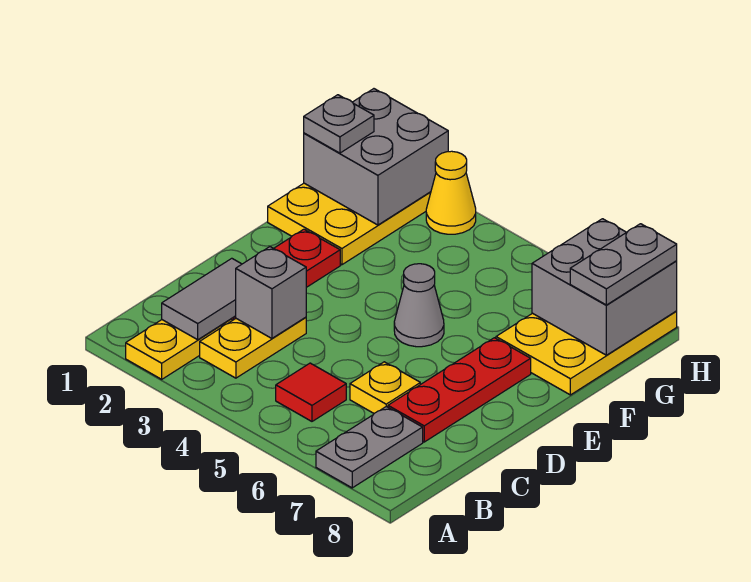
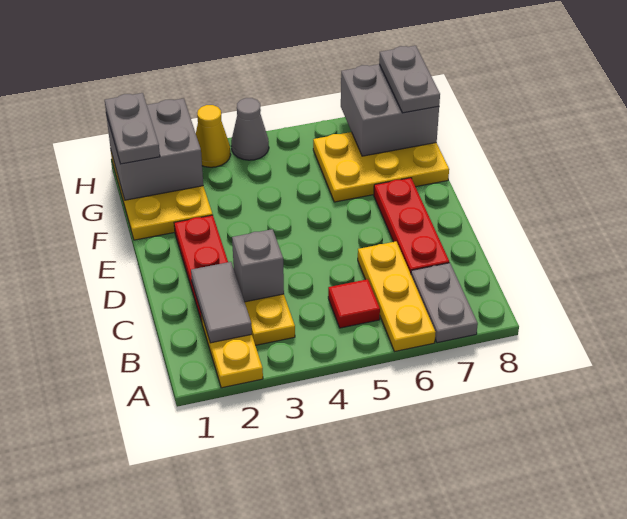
yellow plate C6 level 1 -> yellow plate A6:C6 level 1
grey cone E5 level 1 -> grey cone H4 level 1
yellow plate F7:H8 level 1 -> yellow plate F6:G8 level 1
grey plate G1 level 3 -> grey plate G1:H1 level 3

